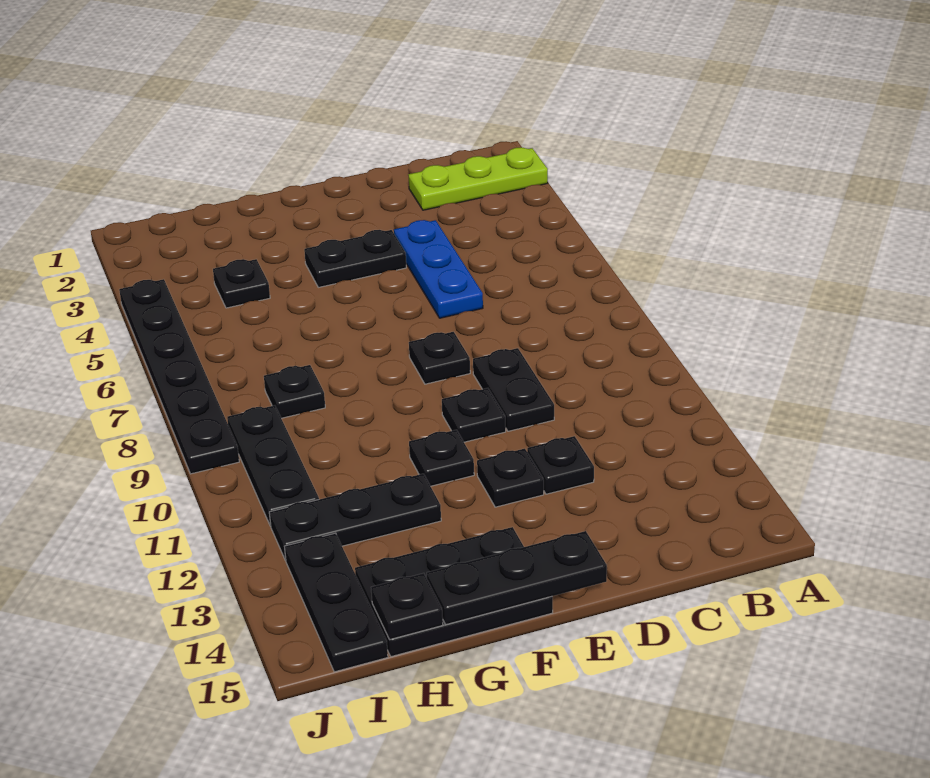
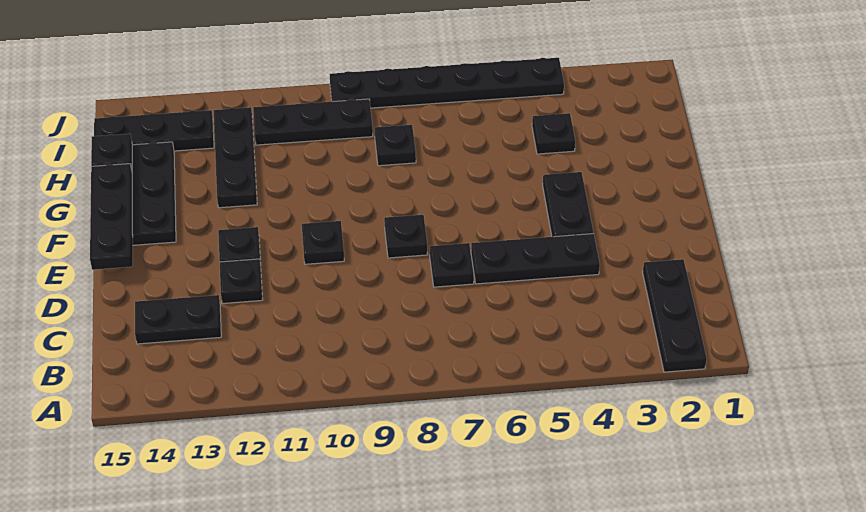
lime plate A2:C2 level 1 -> black plate A2:C2 level 1
blue plate D4:D6 level 1 -> black plate D4:D6 level 1
black plate D9:D10 level 1 -> black plate C13:C14 level 1
black plate F11 level 1 -> black plate D7 level 1

